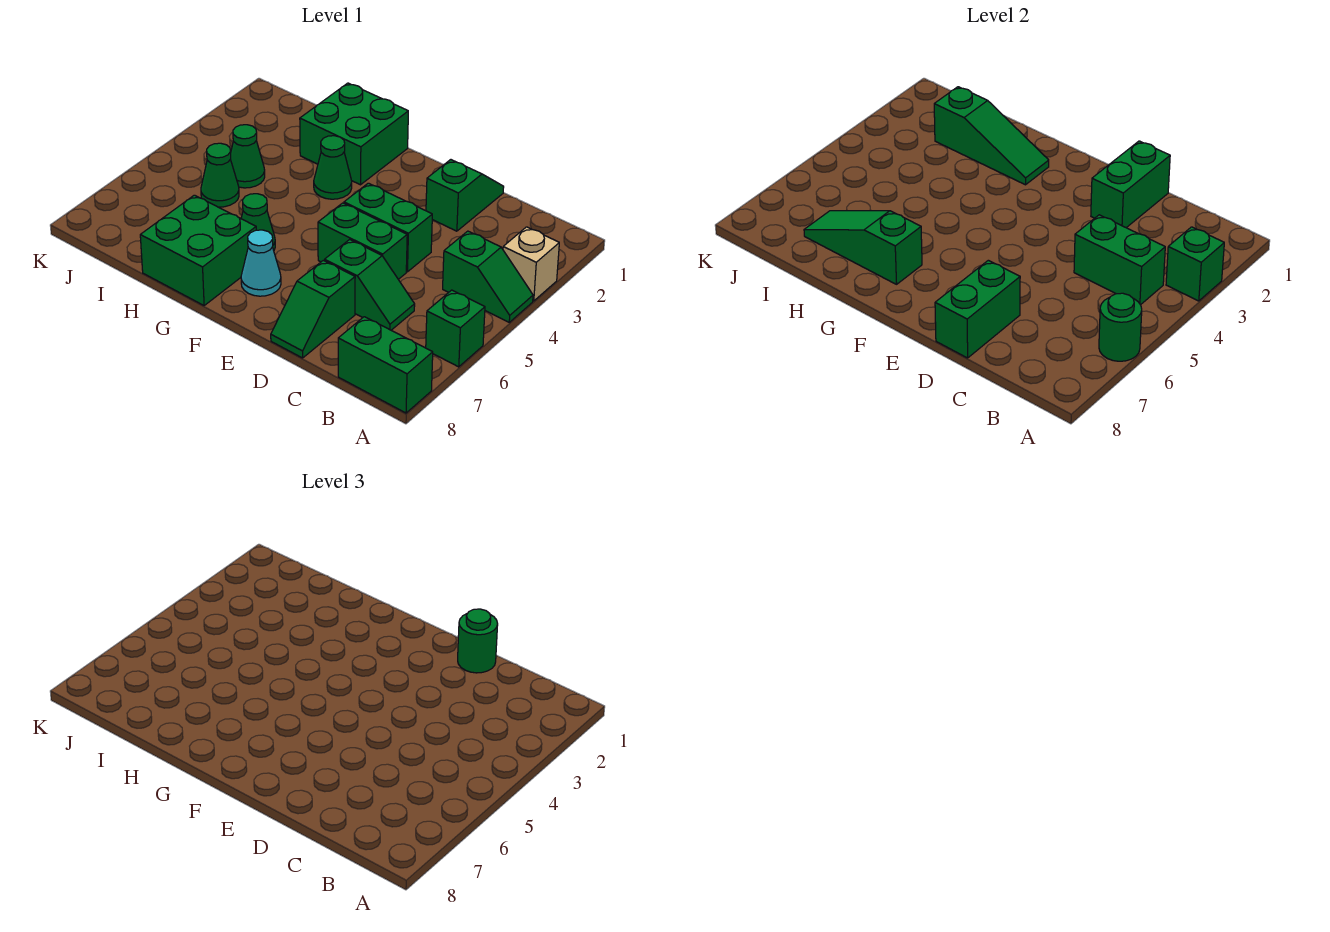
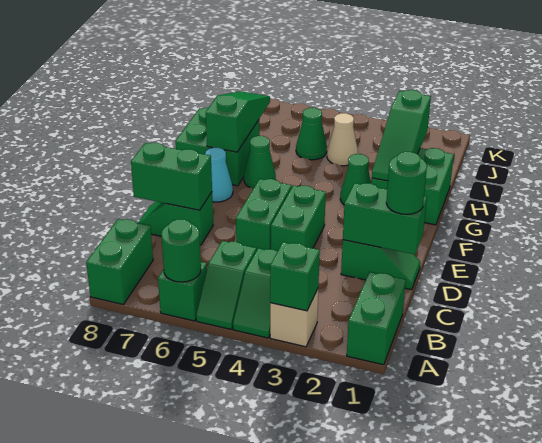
green brick B4:C4 level 2 -> green brick A1:B1 level 1
green slope C6:D6 level 1 top D -> green slope A5:B5 level 1 top B
green cone I4 level 1 -> tan cone I4 level 1

